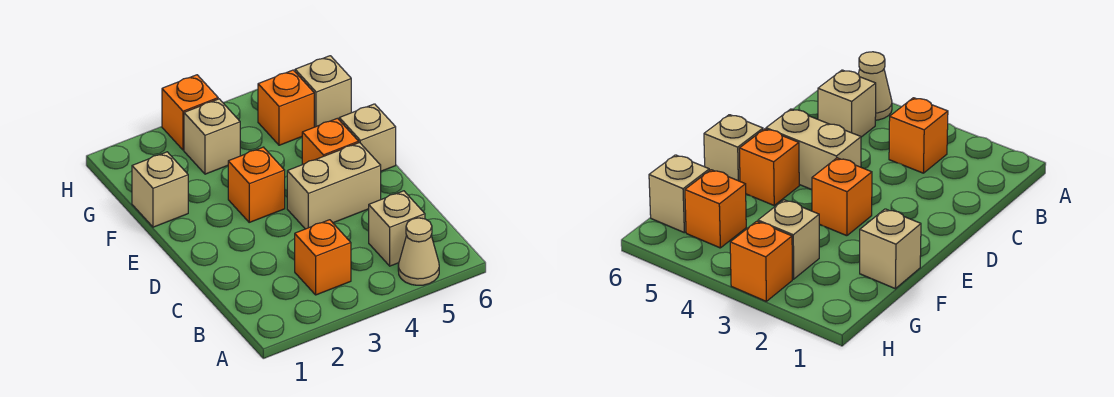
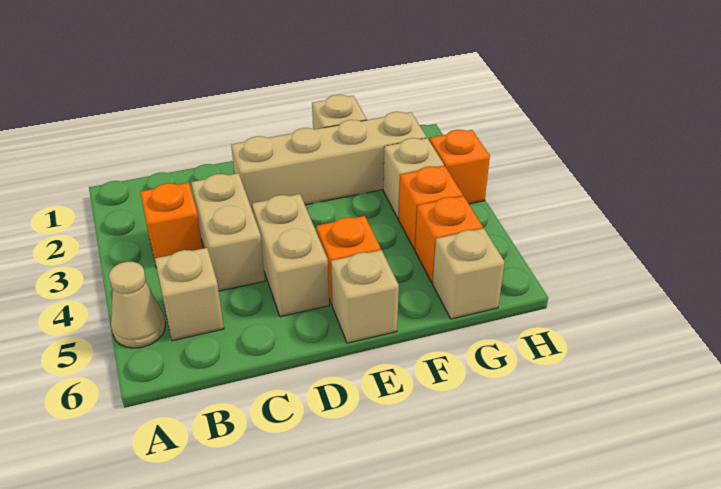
none -> tan brick C3:C4 level 1
none -> tan brick D2:G2 level 1
orange brick E3 level 1 -> orange brick G4 level 1

